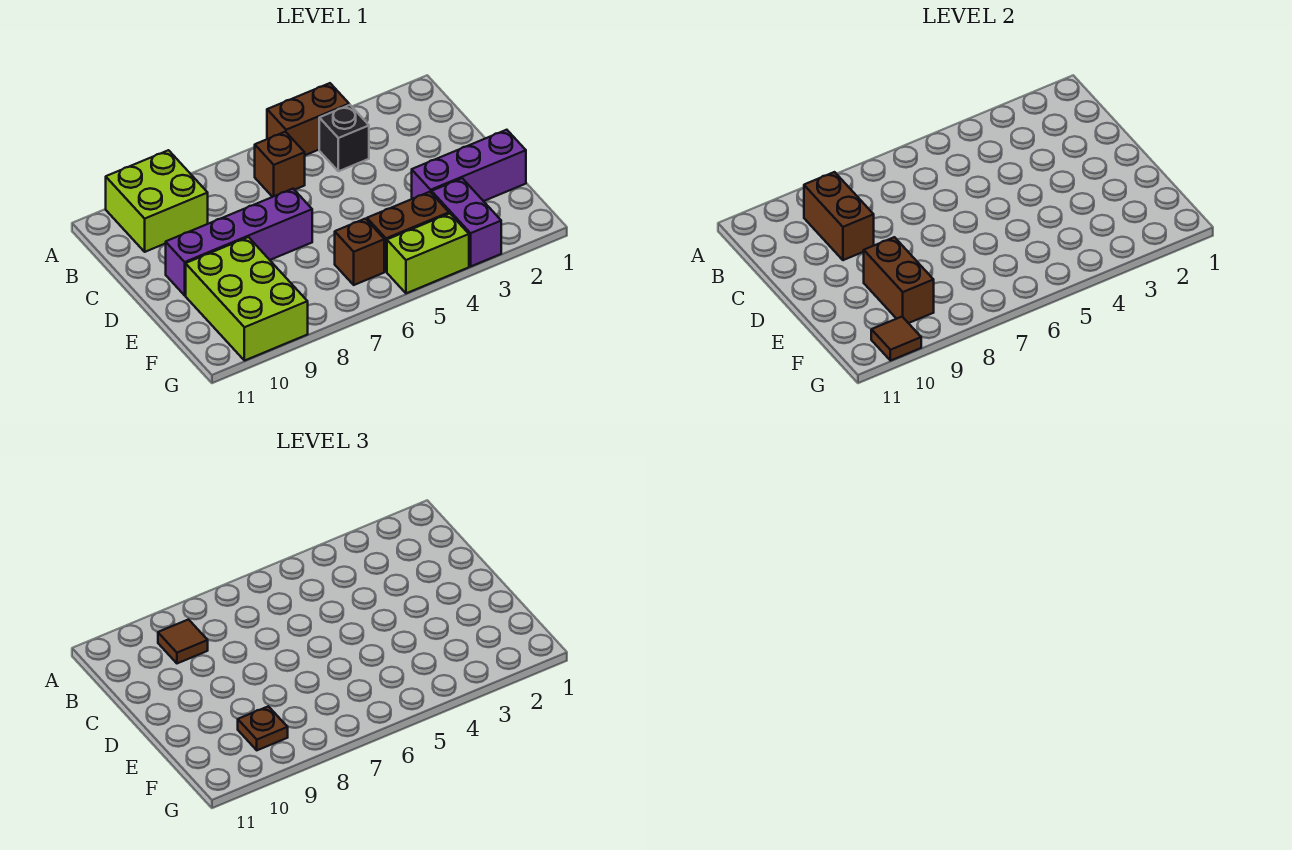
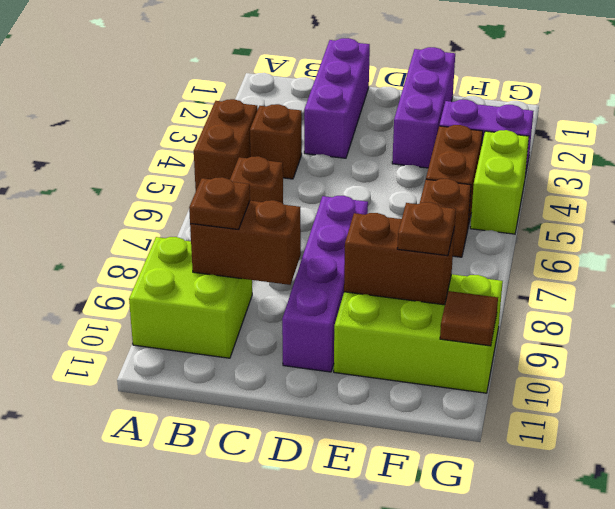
black brick B4 level 1 -> brown brick B4 level 1
brown tile B9 level 3 -> brown plate B9 level 3
none -> purple brick C1:C3 level 1

